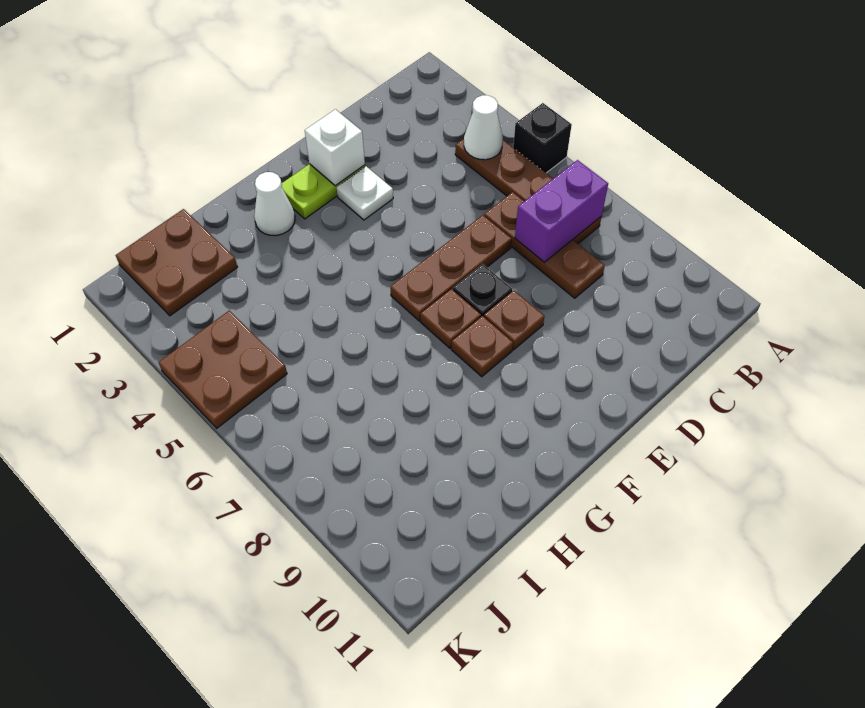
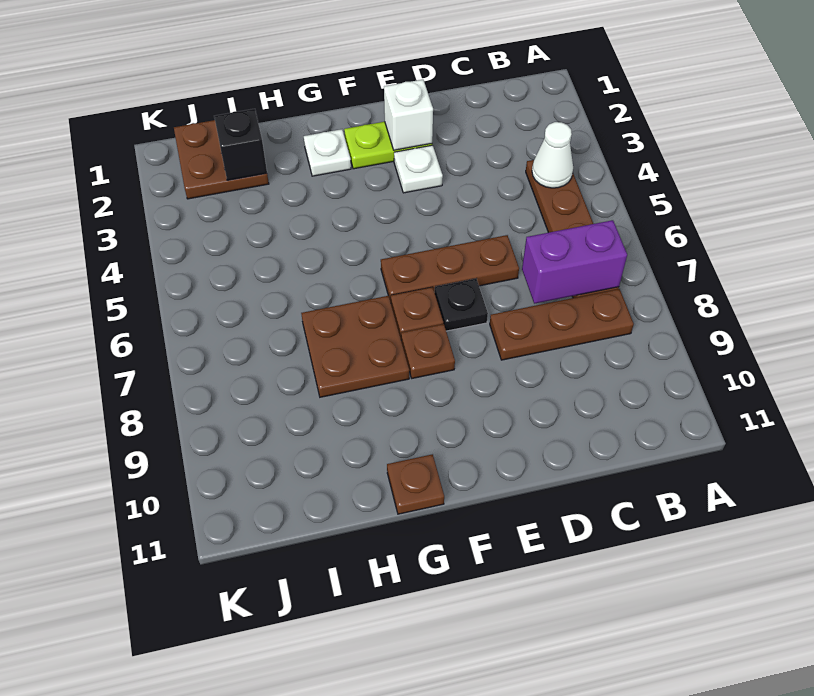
black brick A5 level 1 -> black brick I2 level 2
brown plate C6:C8 level 1 -> brown plate B8:D8 level 1
brown plate E8 level 1 -> brown plate G11 level 1
white cone G2 level 1 -> white plate G2 level 1
brown plate J4:K5 level 1 -> brown plate G7:H8 level 1

